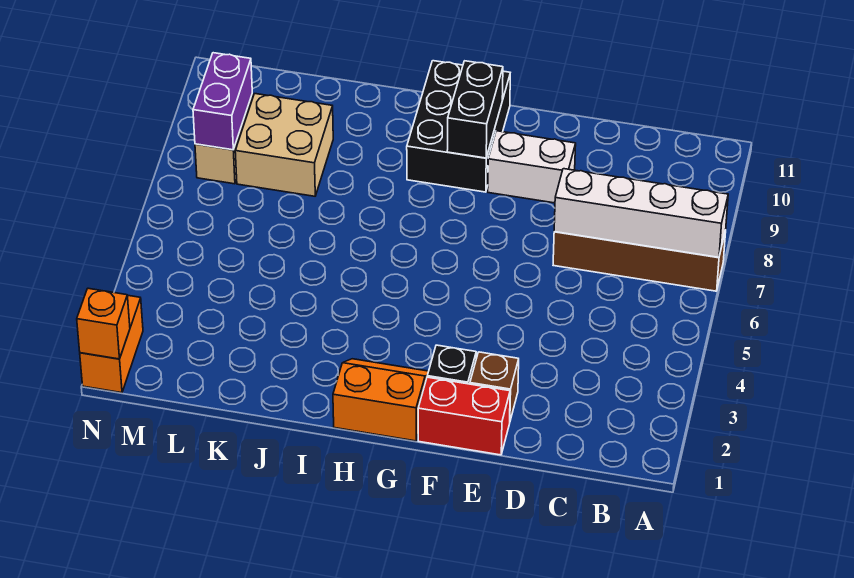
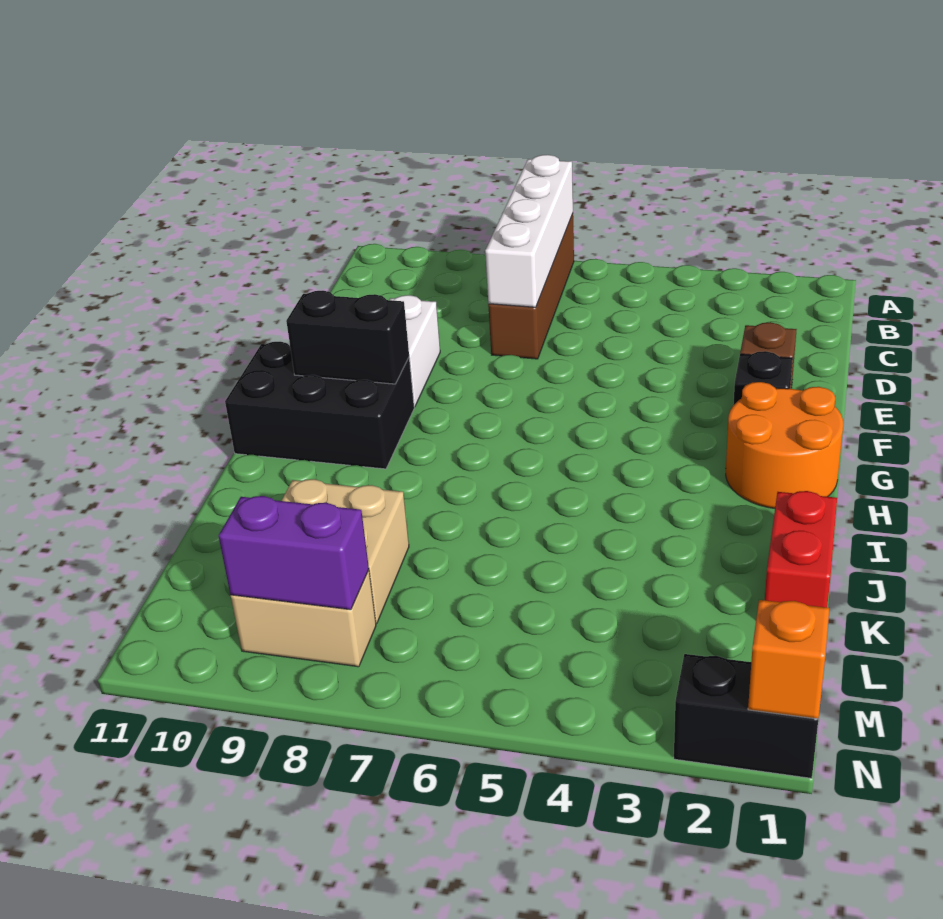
red brick E1:F1 level 1 -> red brick J1:K1 level 1
orange slope G1:H2 level 1 top 1 -> orange round brick G1:H2 level 1
orange brick N1:N2 level 1 -> black brick N1:N2 level 1

